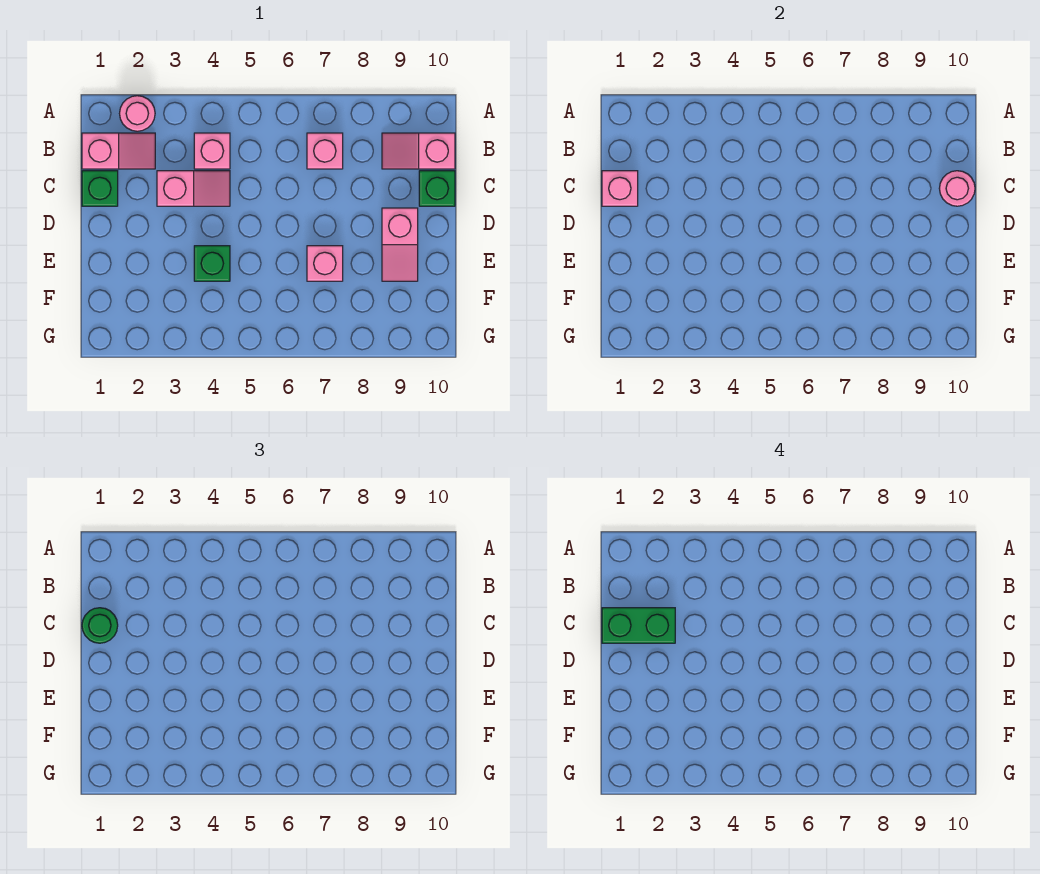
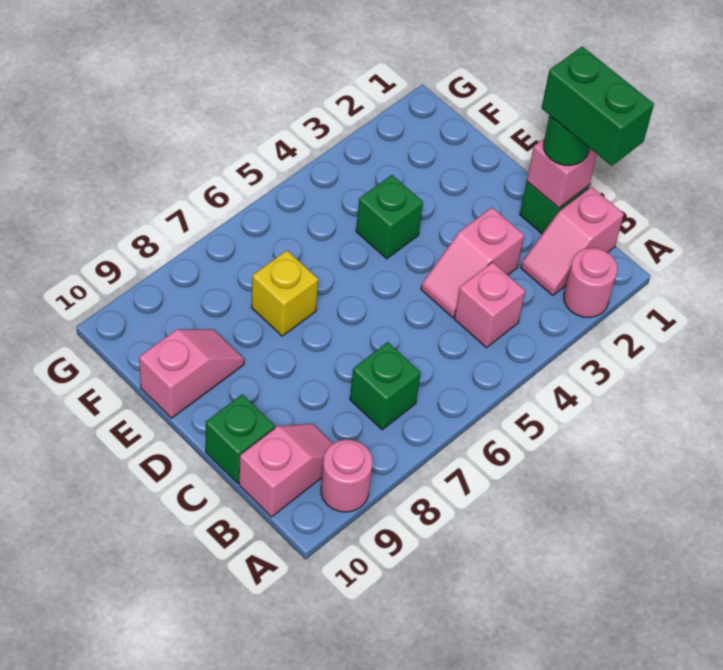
pink brick B7 level 1 -> green brick B7 level 1
green brick C1:C2 level 4 -> green brick B1:C1 level 4
pink round brick C10 level 2 -> pink round brick A9 level 1
pink slope D9:E9 level 1 top D -> pink slope E9:E10 level 1 top 10
pink brick E7 level 1 -> yellow brick E7 level 1

